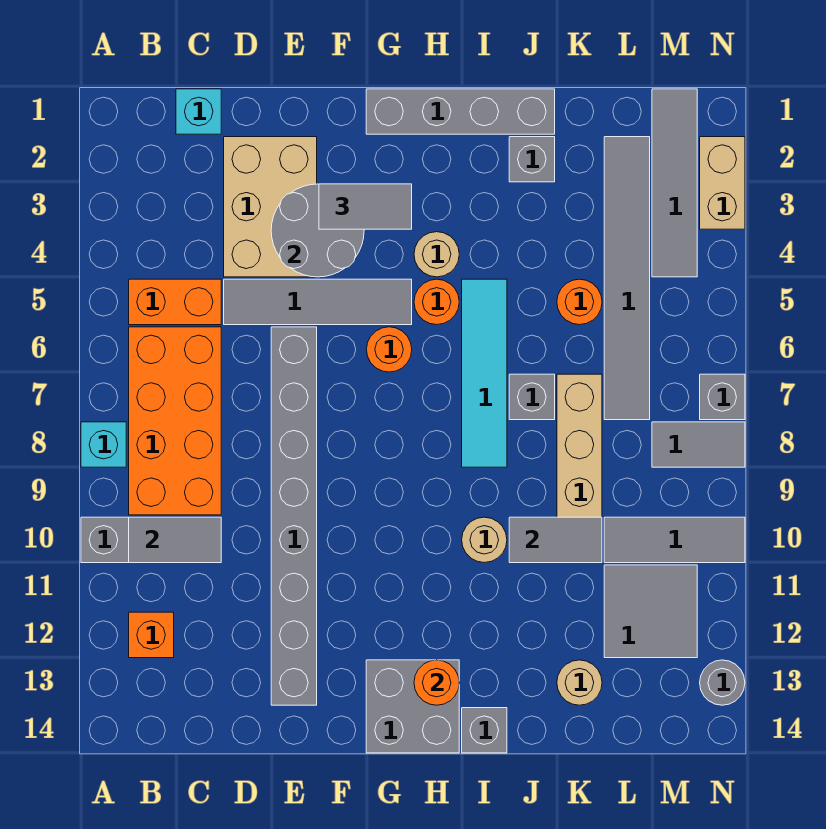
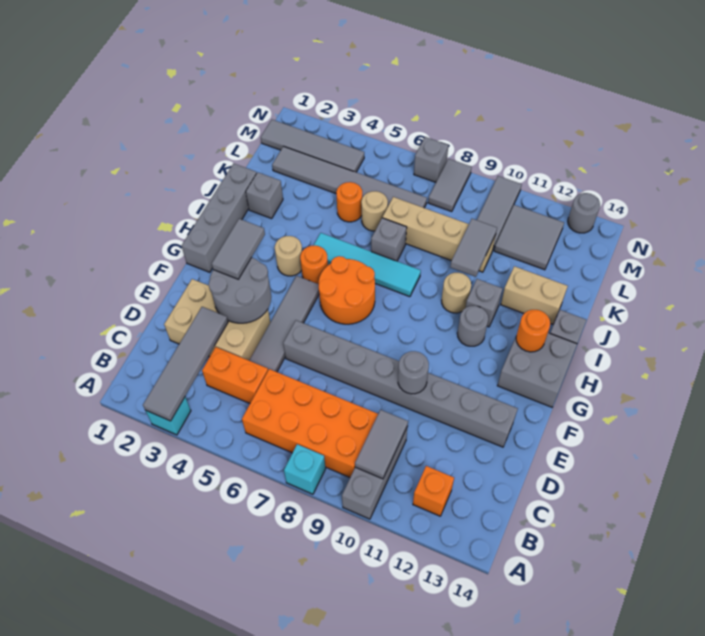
none -> grey tile A3:D3 level 2
orange brick B5:C5 level 1 -> orange brick C4:C5 level 1
cyan brick C1 level 1 -> cyan brick A3 level 1
none -> grey round brick E10 level 2
orange round brick G6 level 1 -> orange round brick G6:H7 level 1
none -> grey round brick H11 level 1
none -> grey brick I11 level 1
tan round brick K13 level 1 -> tan round brick K6 level 1
tan brick N2:N3 level 1 -> tan brick J12:J13 level 1

